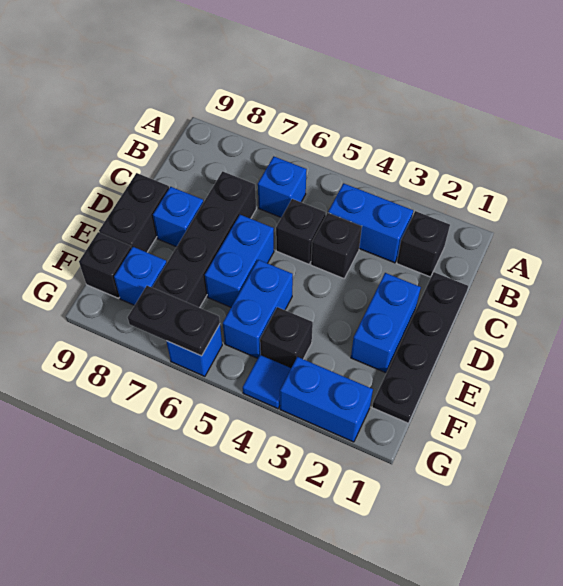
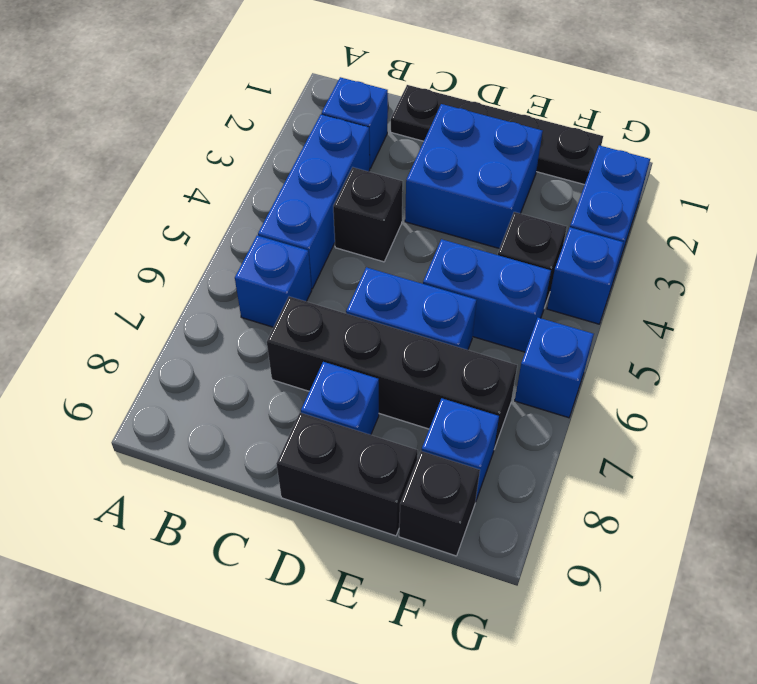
black brick B2 level 1 -> blue brick B2 level 1
blue brick B3:B4 level 1 -> blue brick B3:B5 level 1
black brick C5 level 1 -> none
blue brick D2:E2 level 1 -> blue brick D2:E3 level 1
blue tile G4 level 1 -> blue brick G4 level 1
black plate G6:G7 level 2 -> none

